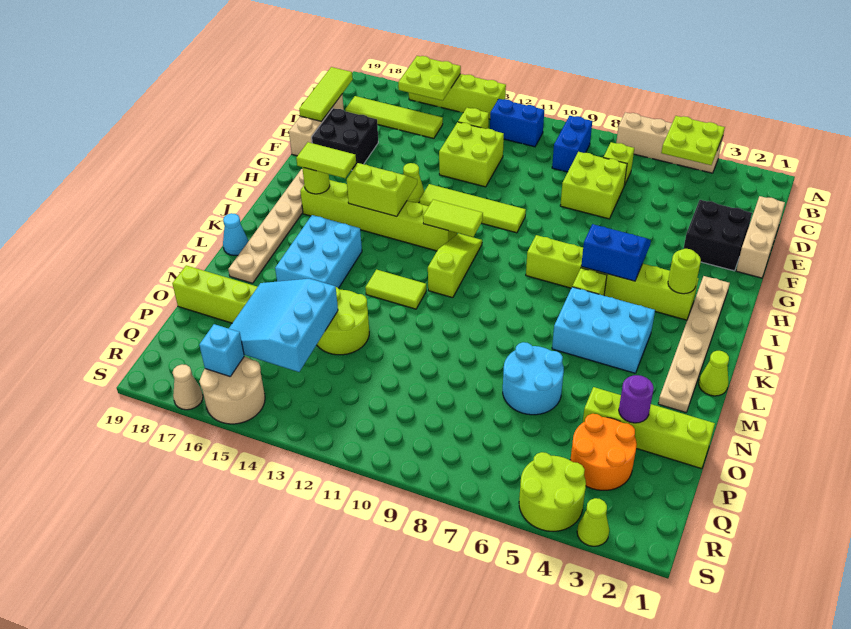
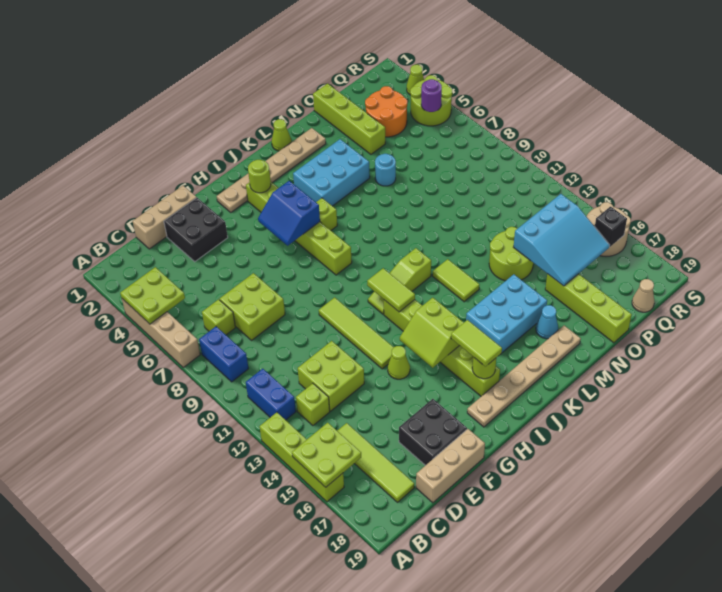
blue brick B9:C9 level 1 -> blue brick B8:B9 level 1
lime tile C19:E19 level 2 -> none
cyan brick K4:L6 level 1 -> cyan brick K4:M5 level 1
cyan cone L19 level 1 -> cyan cone M17 level 1
cyan round brick N6:O7 level 1 -> cyan round brick N6 level 1
purple round brick O3 level 2 -> purple round brick R5 level 2
cyan brick R16 level 2 -> black brick R16 level 2
tan cone S17 level 1 -> tan cone Q19 level 1

